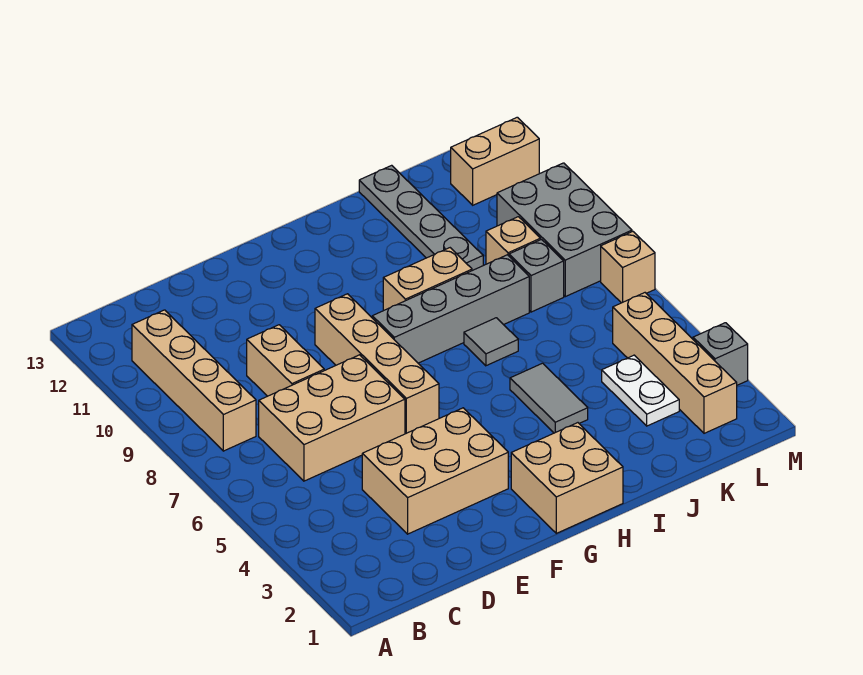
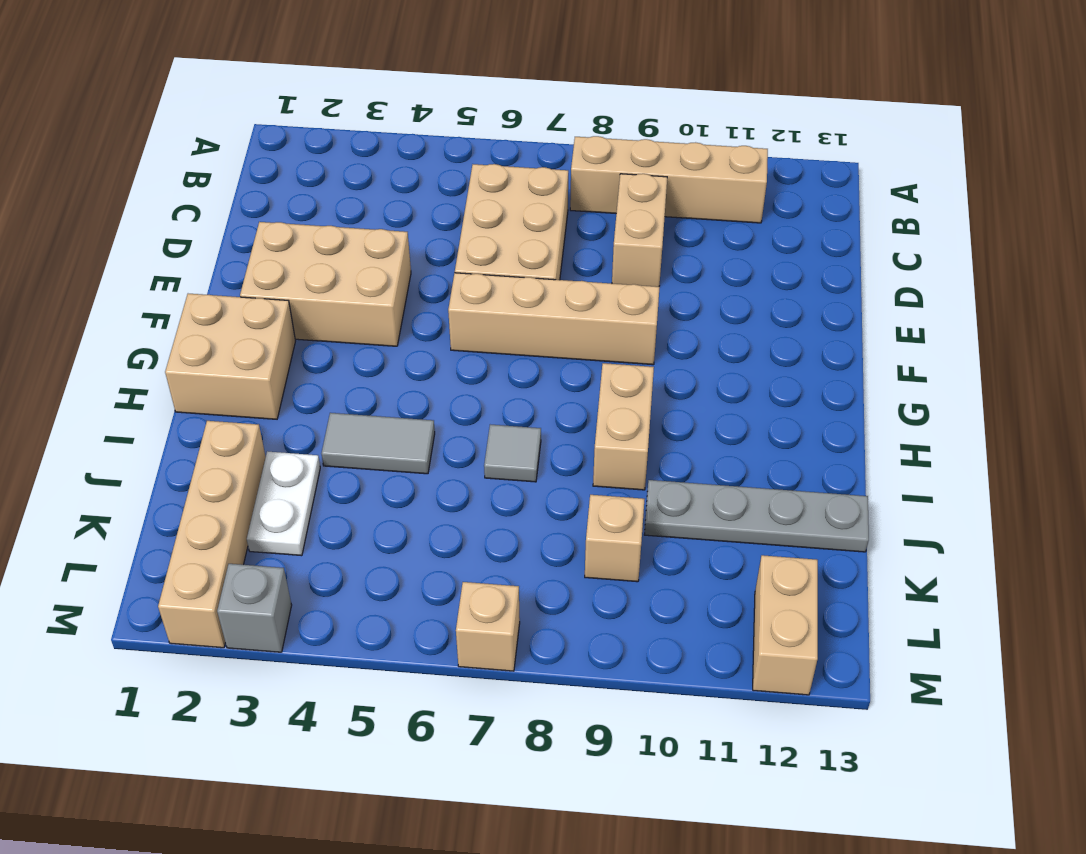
tan brick D3:F4 level 1 -> tan brick E2:F4 level 1
tan brick D8:D9 level 1 -> tan brick C9:D9 level 1
grey brick G8:J8 level 1 -> none
white plate K3:K4 level 1 -> white plate J3:K3 level 1
grey brick K8 level 1 -> none
tan brick L2:L5 level 1 -> tan brick J2:M2 level 1
grey brick L8:M10 level 1 -> none

